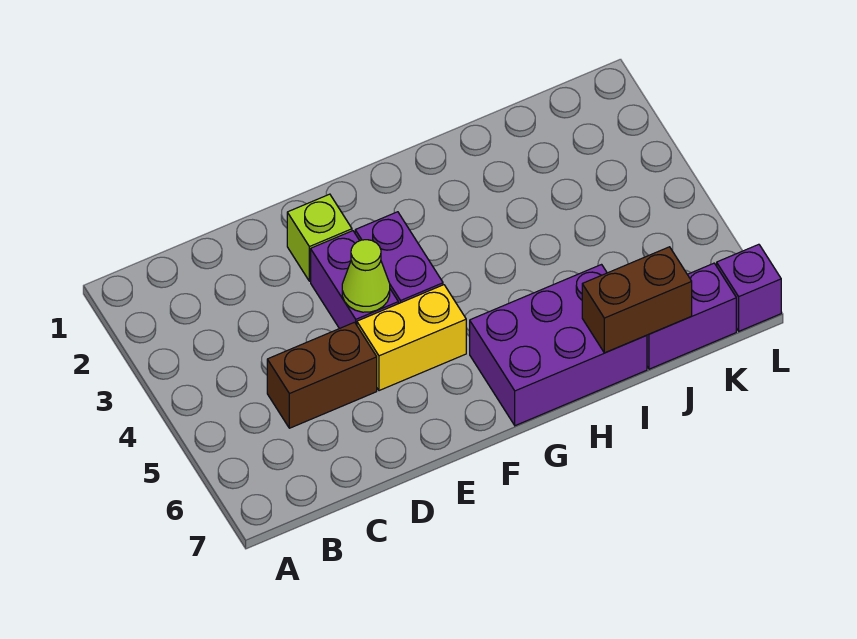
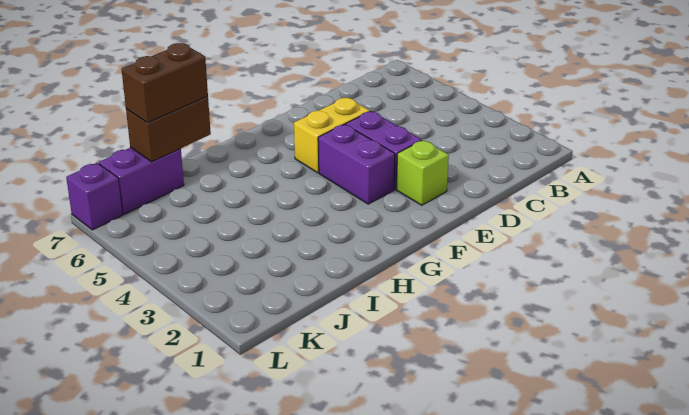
brown brick C5:D5 level 1 -> brown brick I7:J7 level 3
lime cone E4 level 2 -> none
purple brick G6:I7 level 1 -> none

